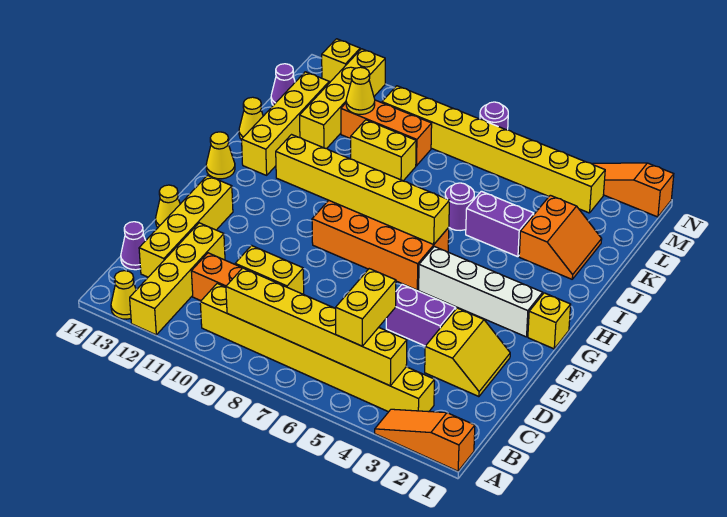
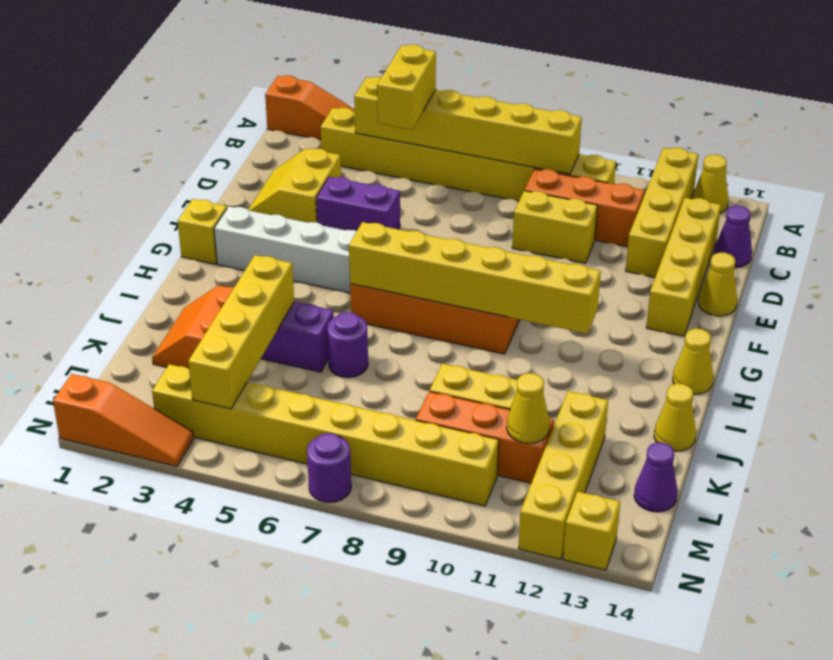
yellow brick I13:L13 level 1 -> yellow brick J4:M4 level 2

